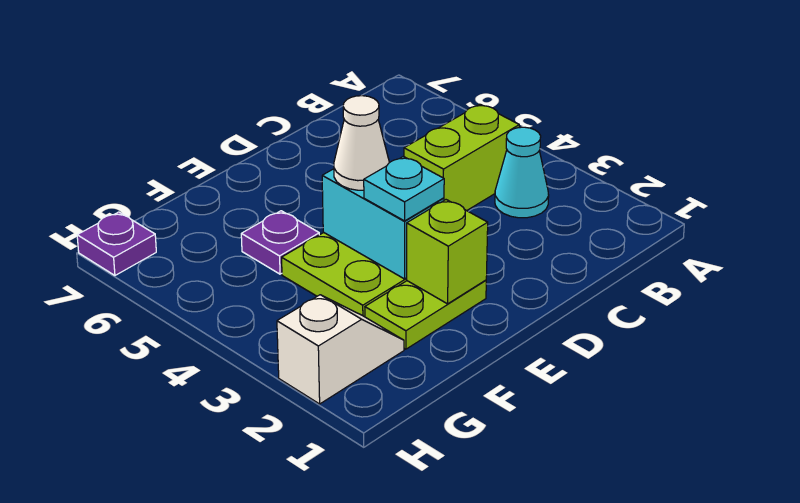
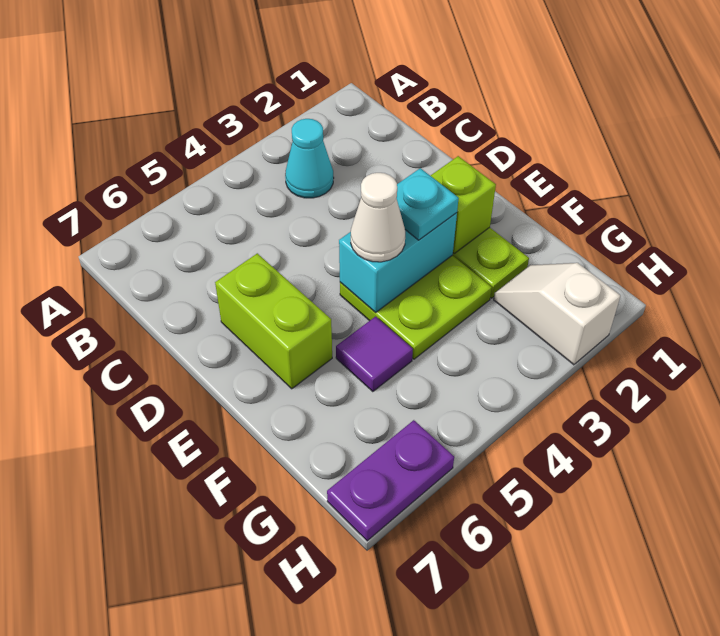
lime brick B4:C4 level 1 -> lime brick D6:E6 level 1
purple plate F5 level 1 -> purple tile F5 level 1
purple plate H7 level 1 -> purple plate H6:H7 level 1

